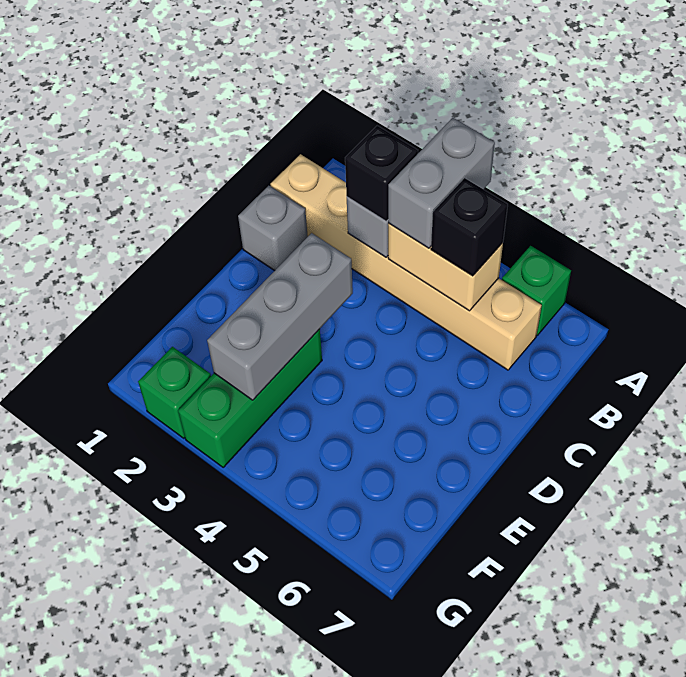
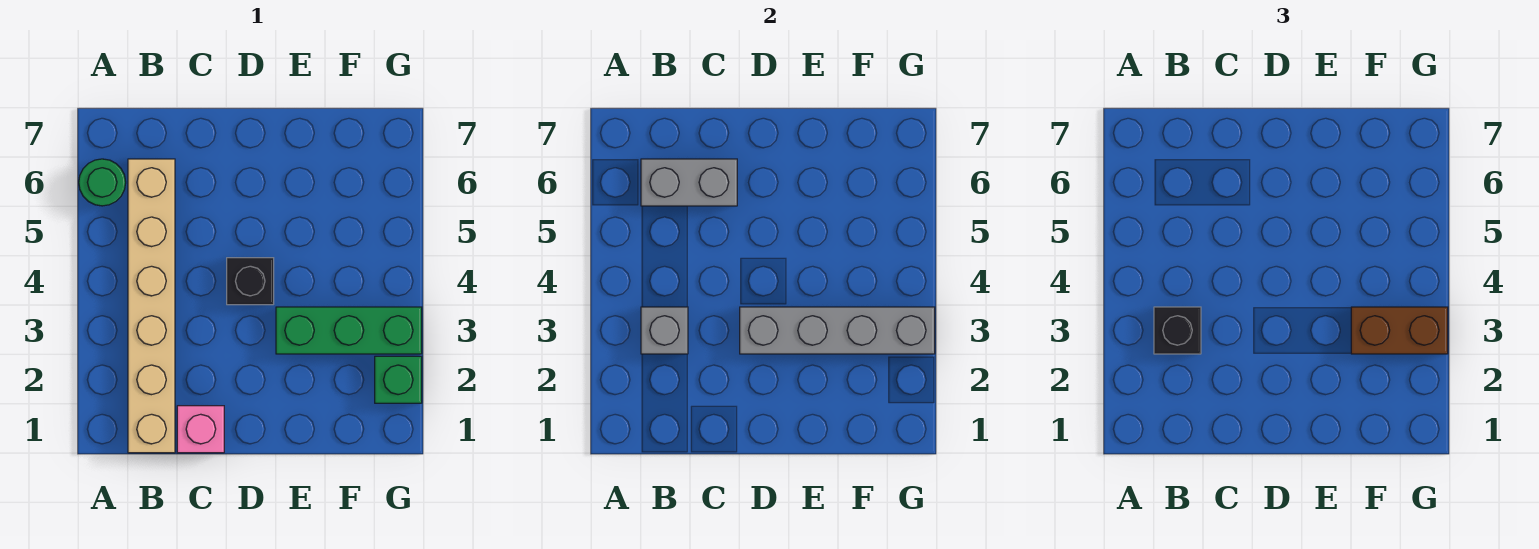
grey brick A4:B4 level 3 -> grey brick B6:C6 level 2
green brick A6 level 1 -> green round brick A6 level 1
tan brick B4:B5 level 2 -> none
black brick B5 level 3 -> black brick D4 level 1
grey brick C1 level 1 -> pink brick C1 level 1
grey brick D3:F3 level 2 -> grey brick D3:G3 level 2
none -> brown brick F3:G3 level 3

